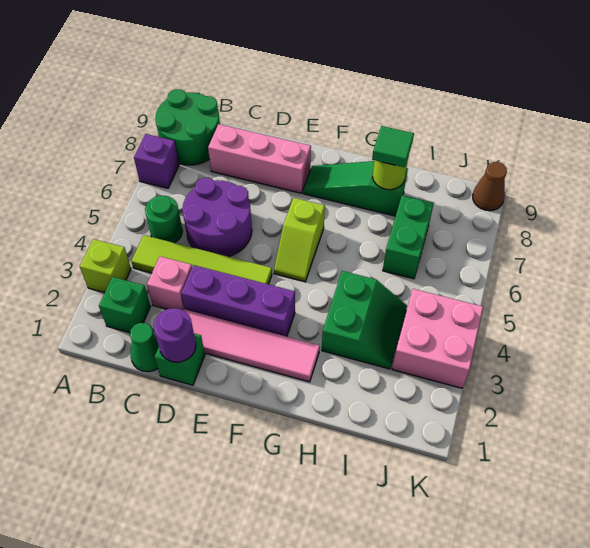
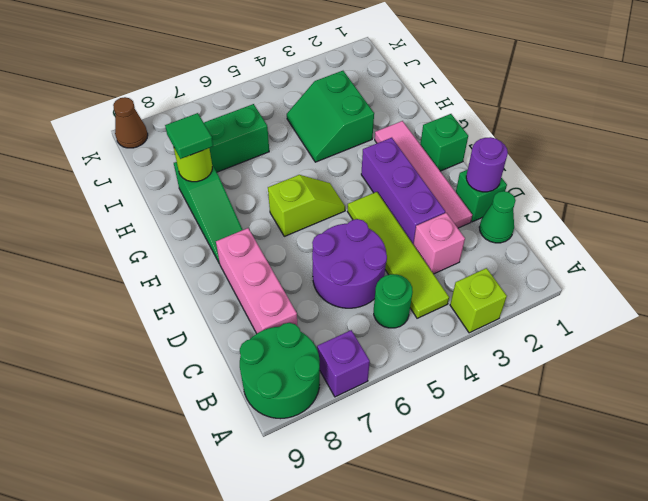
green brick B2 level 1 -> green brick F1 level 1
green slope H3:I4 level 1 top H -> green slope H3:I4 level 1 top 3
pink brick J3:K4 level 1 -> none

